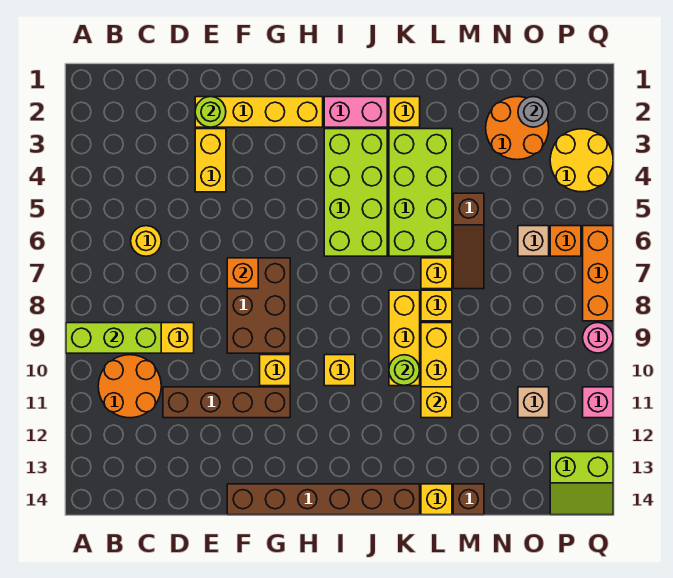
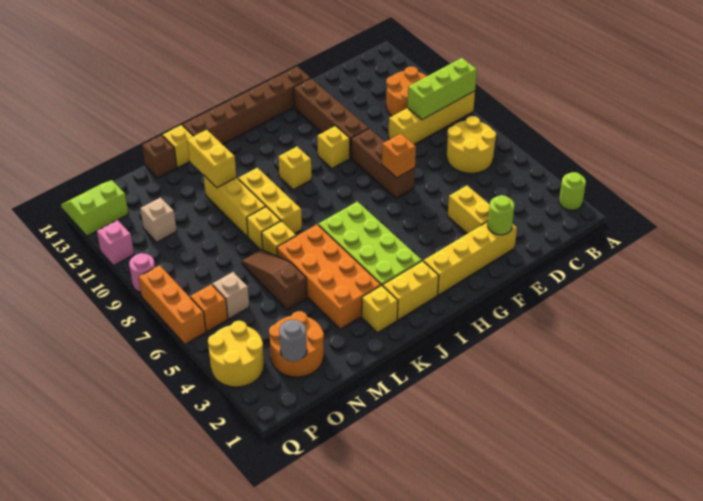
yellow round brick C6 level 1 -> yellow round brick B6:C7 level 1
brown brick D11:G11 level 1 -> brown brick F10:F13 level 1
brown brick F7:G9 level 1 -> brown brick F7:F9 level 1
pink brick I2:J2 level 1 -> yellow brick I2:J2 level 1
lime brick K3:L6 level 1 -> orange brick K3:L6 level 1
lime round brick K10 level 2 -> lime round brick A2 level 1
yellow brick L11 level 2 -> yellow brick L11:L12 level 2

